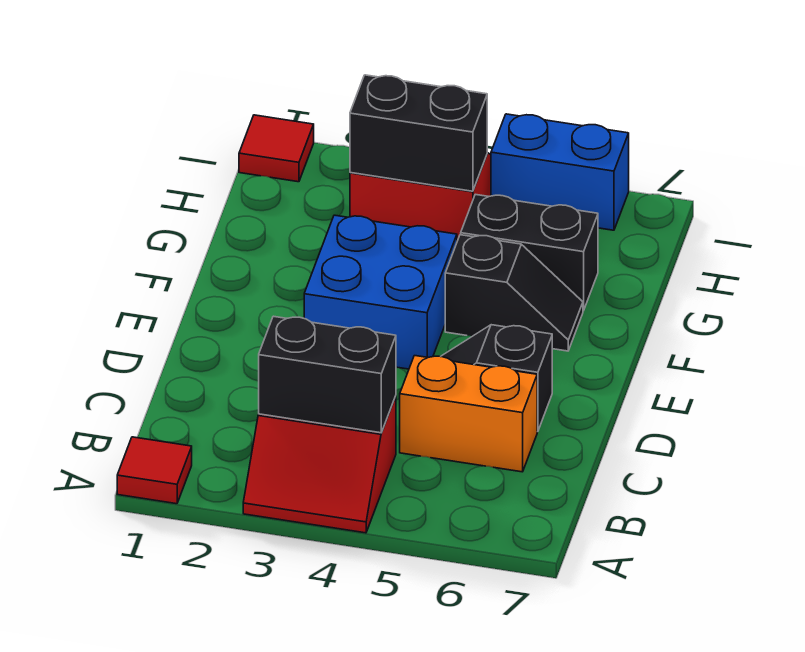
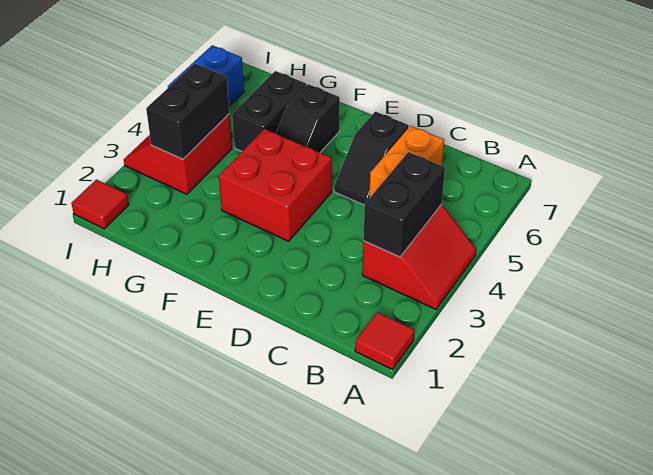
blue brick E3:F4 level 1 -> red brick E3:F4 level 1
black slope F5:F6 level 1 top 5 -> black slope F5:F6 level 1 top 6

